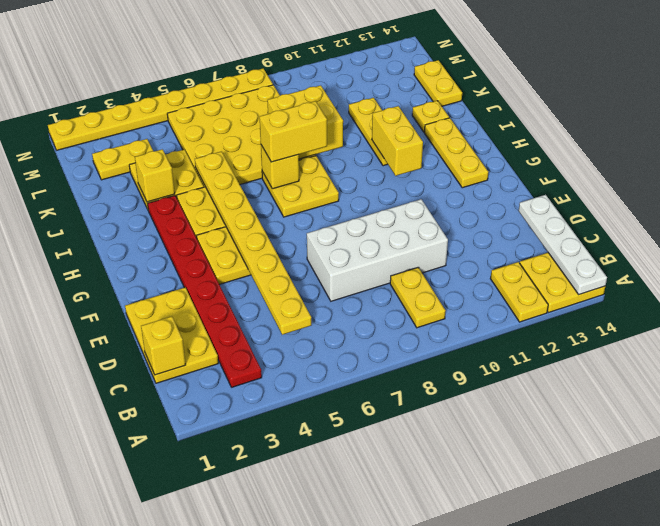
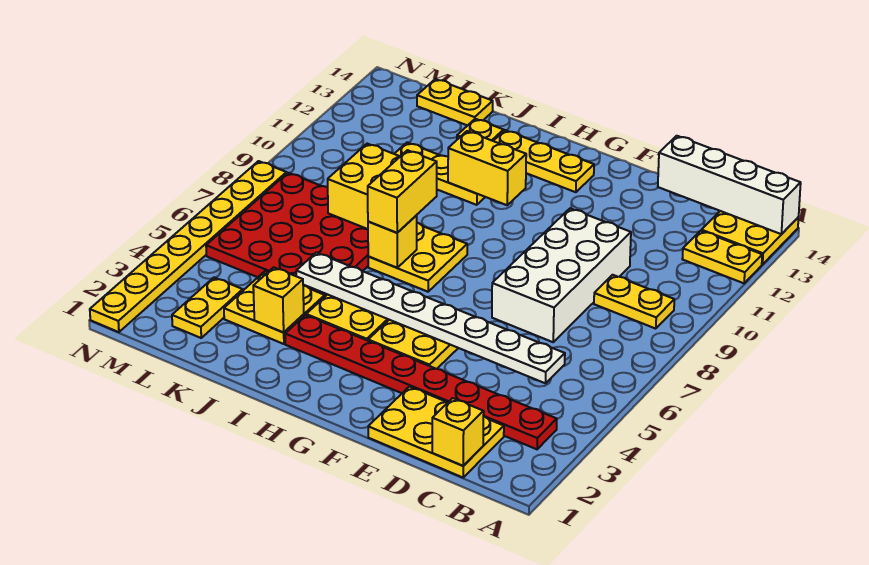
white plate A14:D14 level 2 -> white brick A14:D14 level 2
yellow plate C5:J5 level 2 -> white plate C5:J5 level 2
yellow plate J5:M8 level 1 -> red plate J5:M8 level 1

